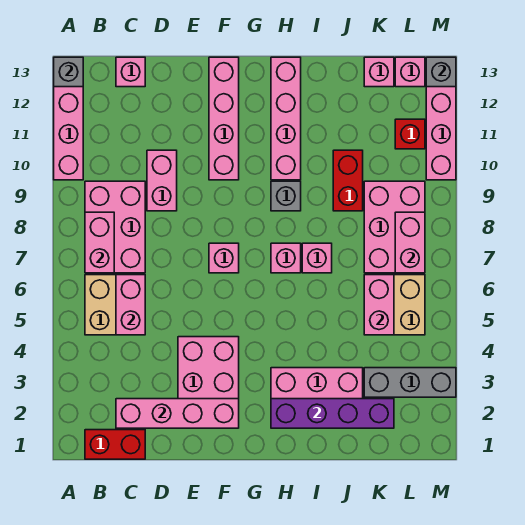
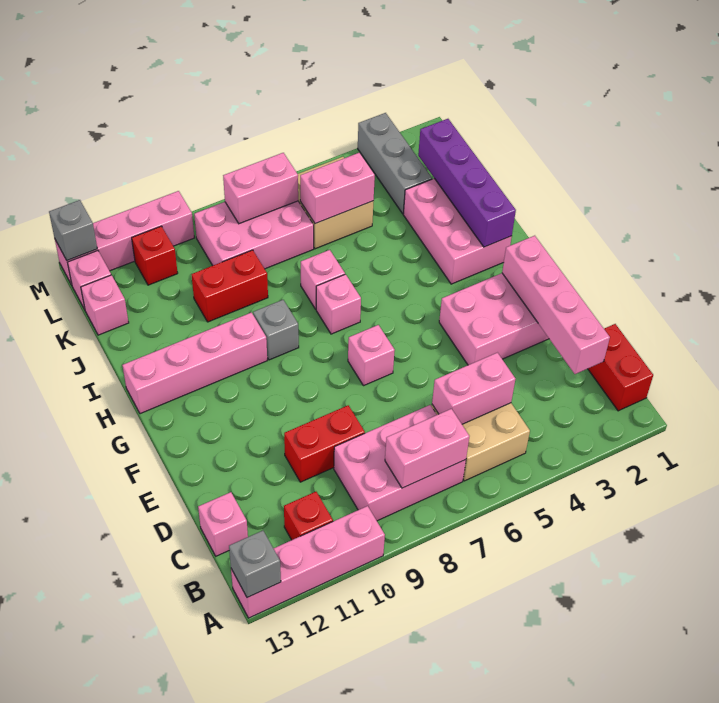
none -> red brick B11 level 1
pink brick D9:D10 level 1 -> red brick D9:D10 level 1
pink brick F10:F13 level 1 -> none

